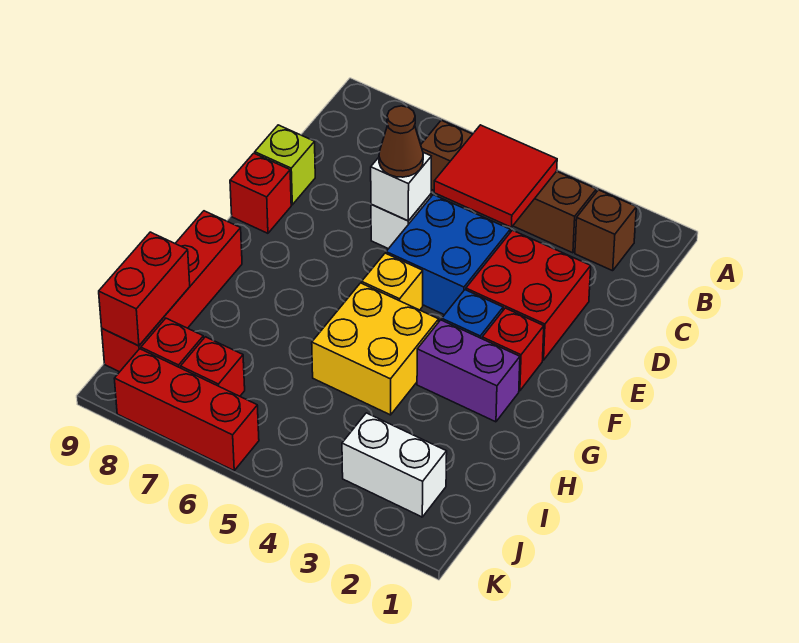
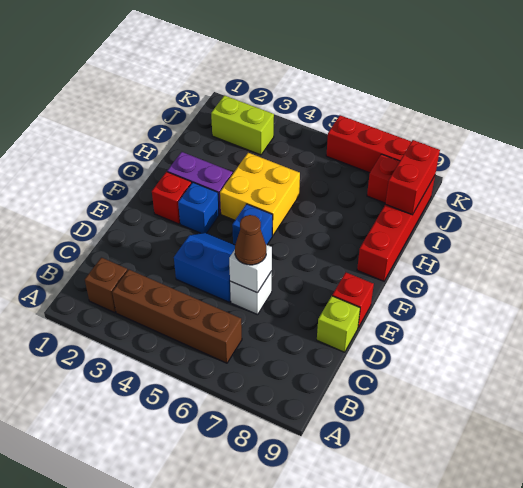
red tile B4:C5 level 2 -> none
red brick D2:E3 level 1 -> none
blue brick D4:E5 level 1 -> blue slope D4:E5 level 1 top D
yellow brick F5 level 1 -> blue brick F5 level 1
white brick J2:J3 level 1 -> lime brick J2:J3 level 1
red brick J7 level 1 -> none

